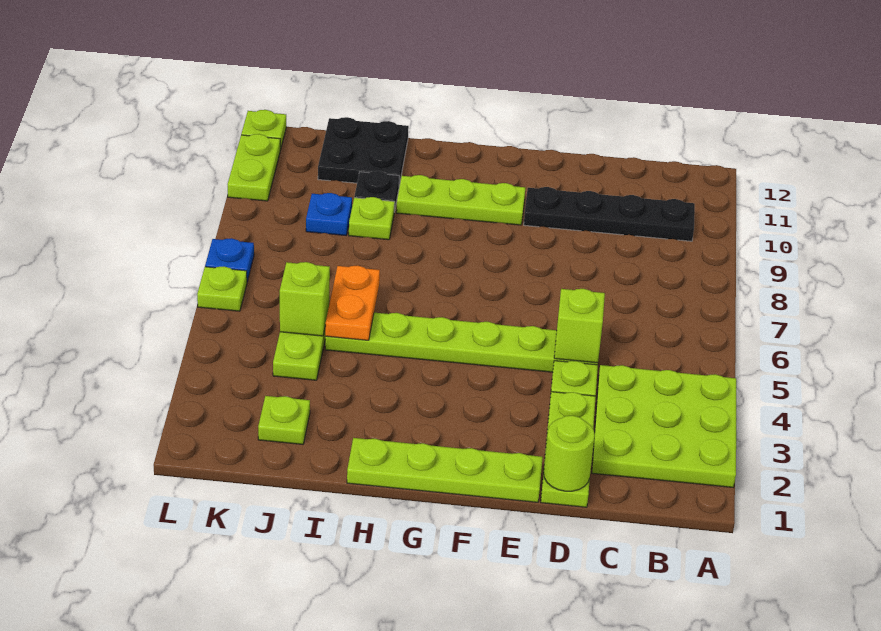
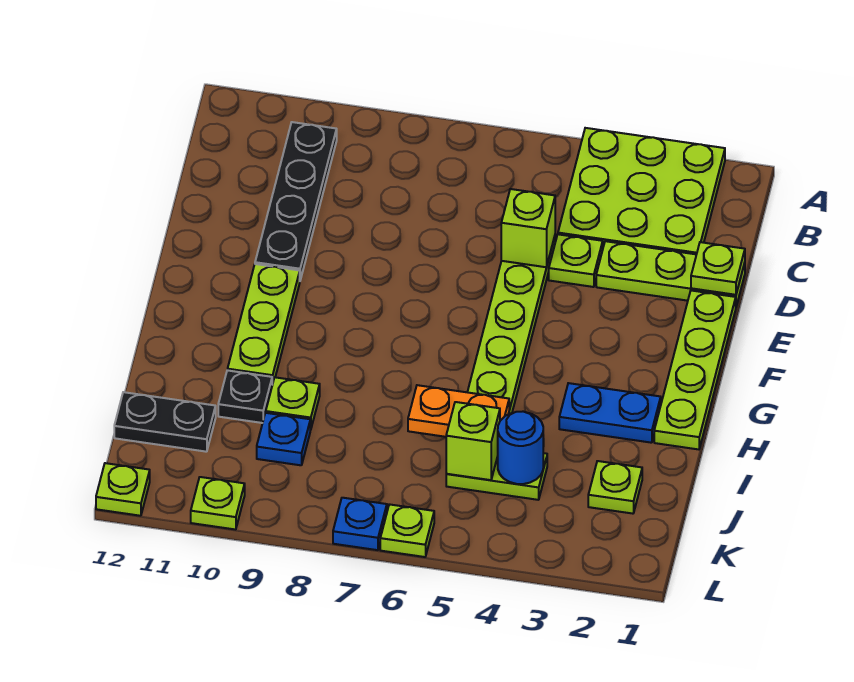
lime round brick D1 level 2 -> lime plate D1 level 2
none -> blue plate H2:H3 level 1
black plate I11:J12 level 1 -> black plate J11:J12 level 1
none -> blue round brick J4 level 2
lime plate L10:L11 level 1 -> lime plate L10 level 1

